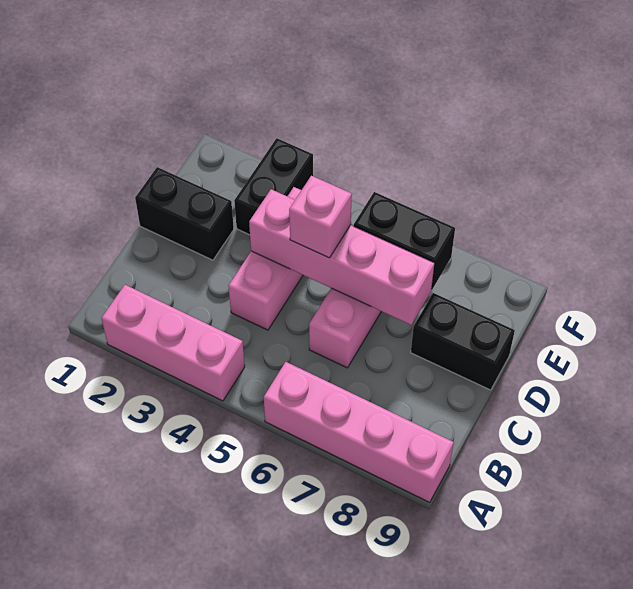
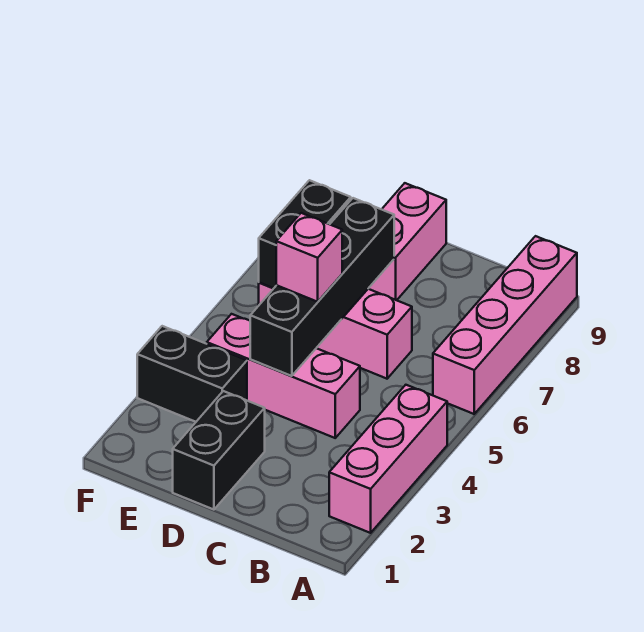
pink brick D4:D7 level 2 -> black brick D4:D7 level 2
black brick D8:D9 level 1 -> pink brick D8:D9 level 1

